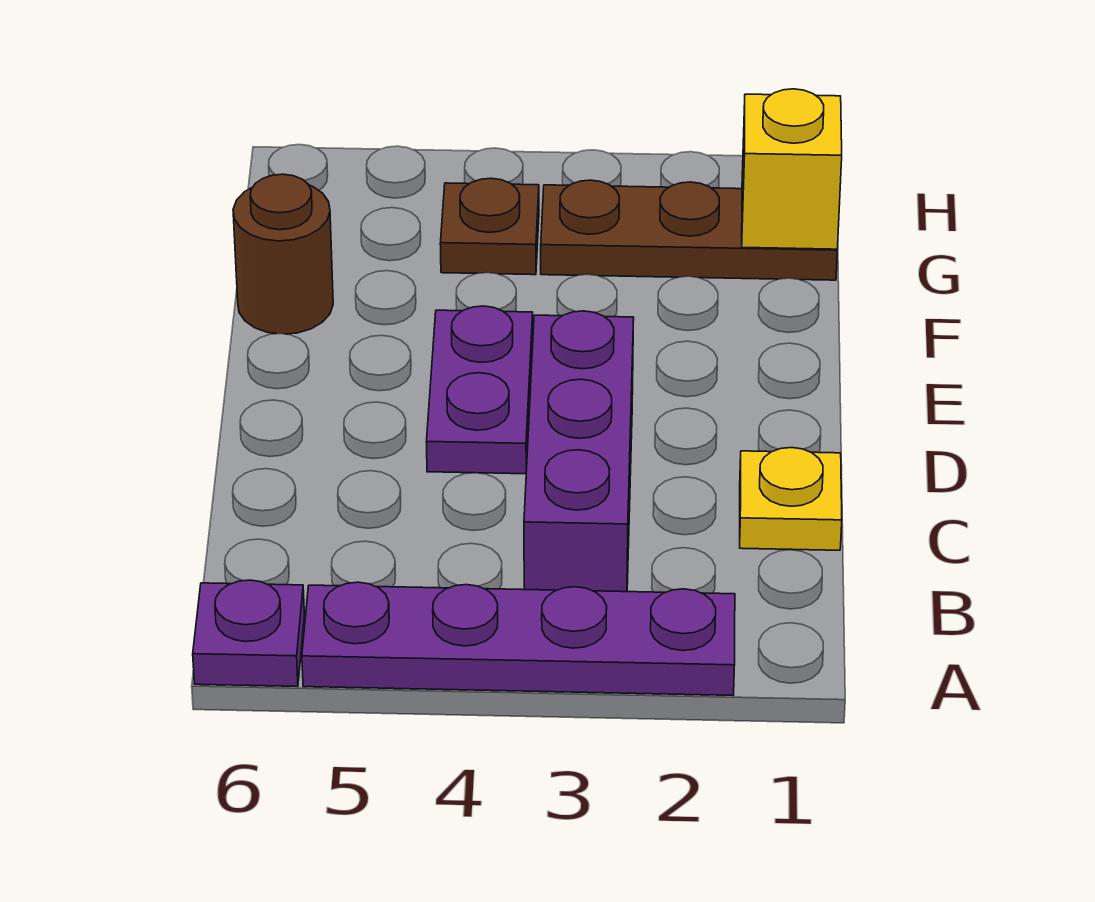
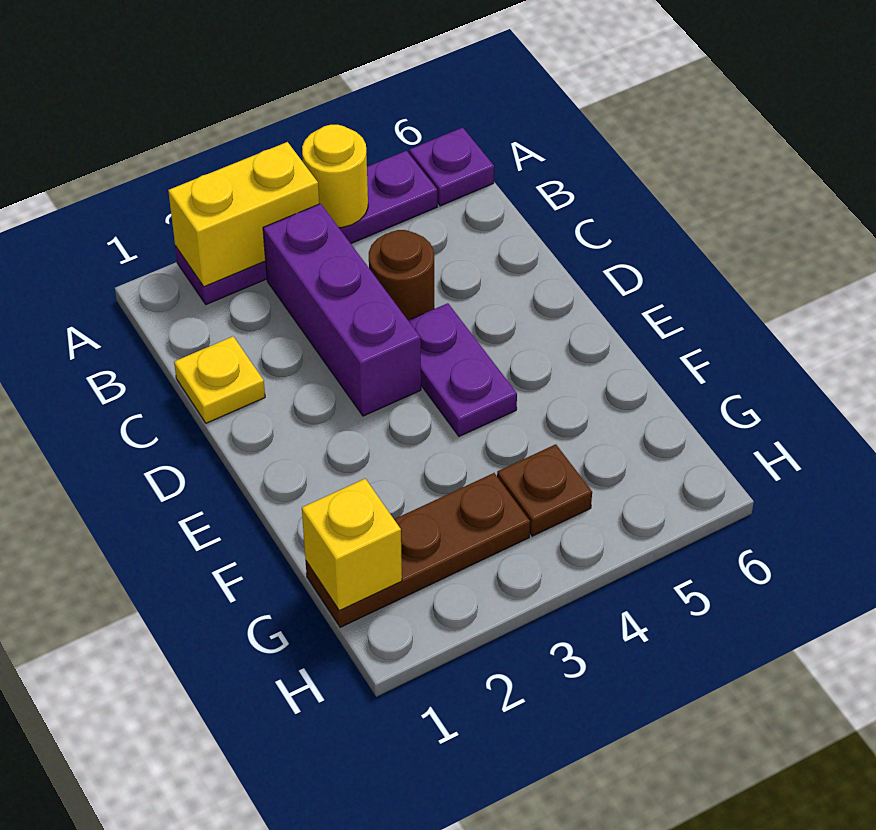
none -> yellow brick A2:A3 level 2
none -> yellow round brick A4 level 2
brown round brick F6 level 1 -> brown round brick C4 level 1

